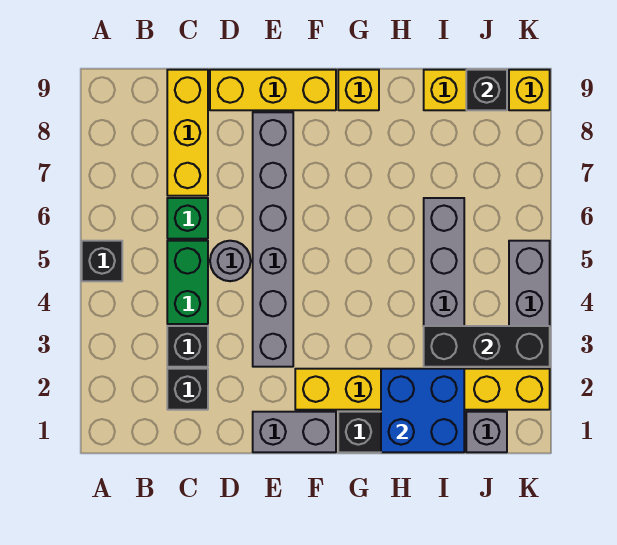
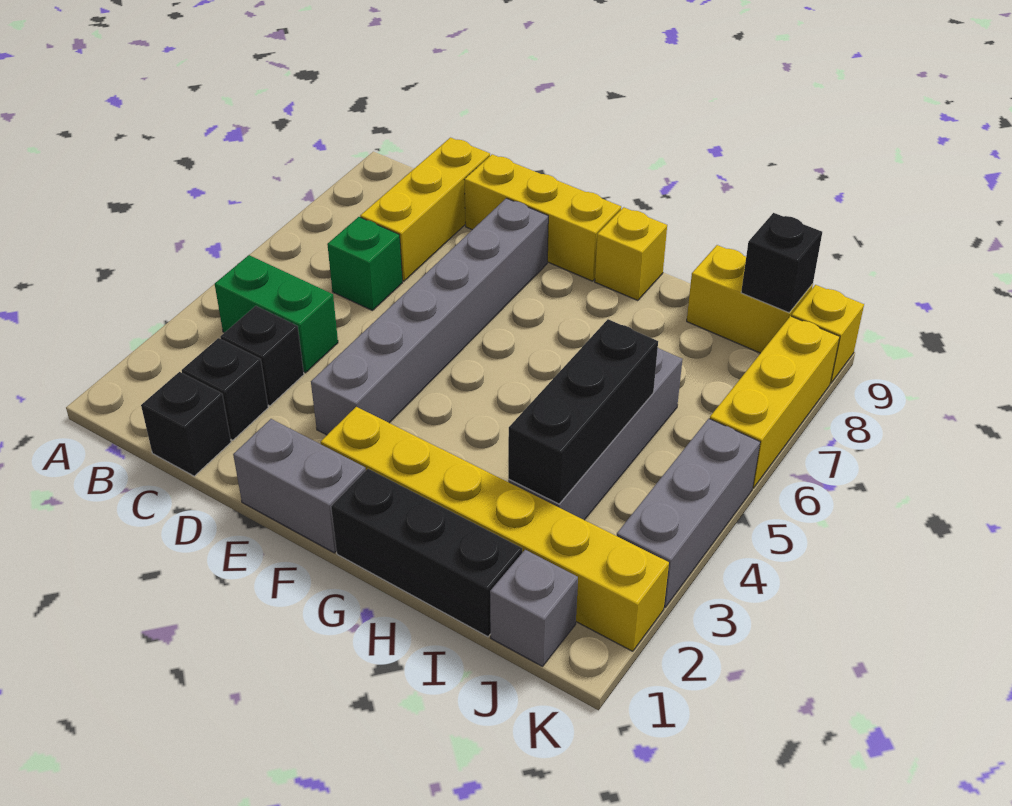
black brick A5 level 1 -> black brick C1 level 1
green brick C4:C5 level 1 -> green brick B4:C4 level 1
grey round brick D5 level 1 -> none
blue brick H1:I2 level 2 -> none
black brick I3:K3 level 2 -> black brick I3:I5 level 2
none -> yellow brick K6:K8 level 1

